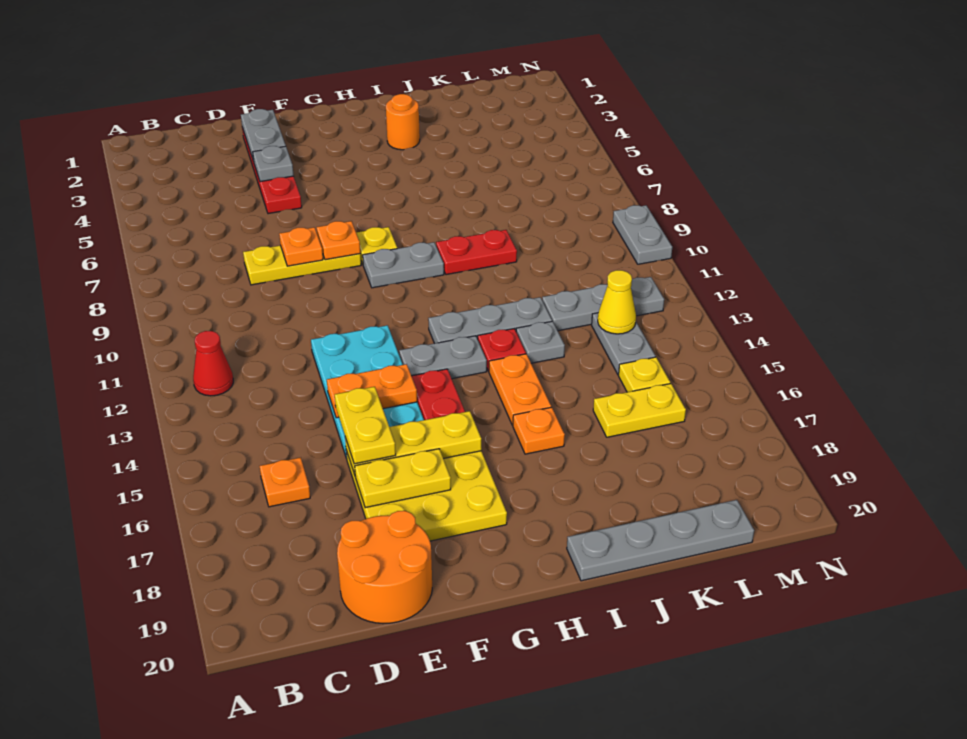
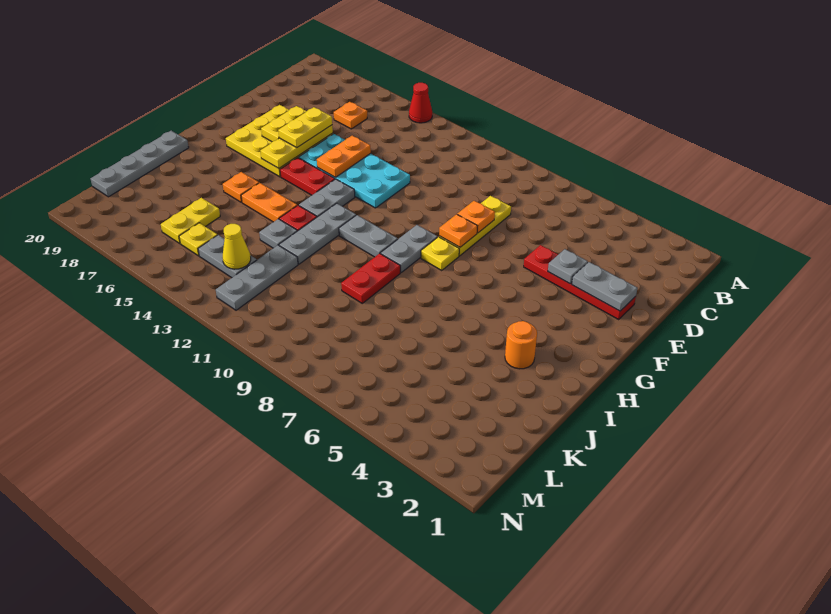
red cone B12 level 1 -> red cone A14 level 1
orange round brick D19:E20 level 1 -> none
yellow plate E15:E16 level 3 -> yellow plate E16:F16 level 3
grey plate N9:N10 level 1 -> grey plate H10:H11 level 1

